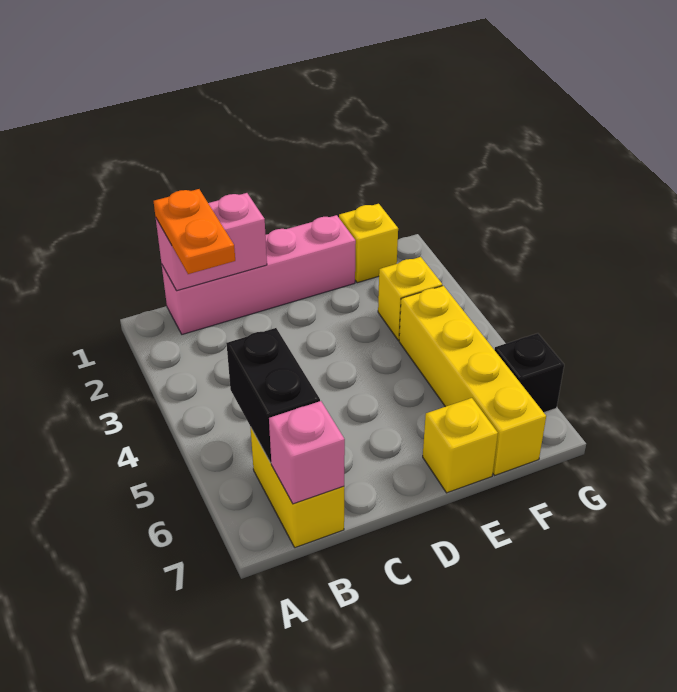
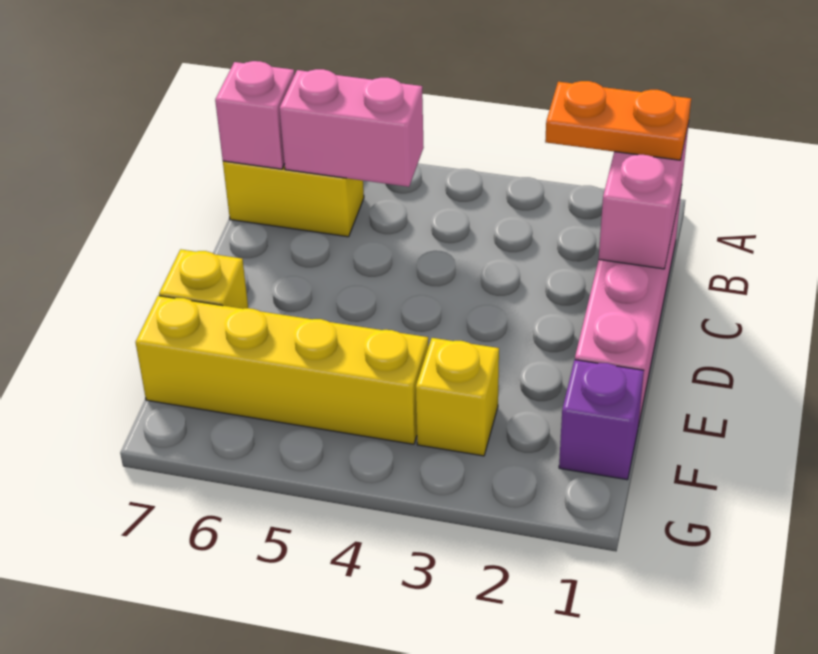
black brick B5:B6 level 2 -> pink brick B5:B6 level 2
yellow brick F1 level 1 -> purple brick F1 level 1
black brick G6 level 1 -> none

